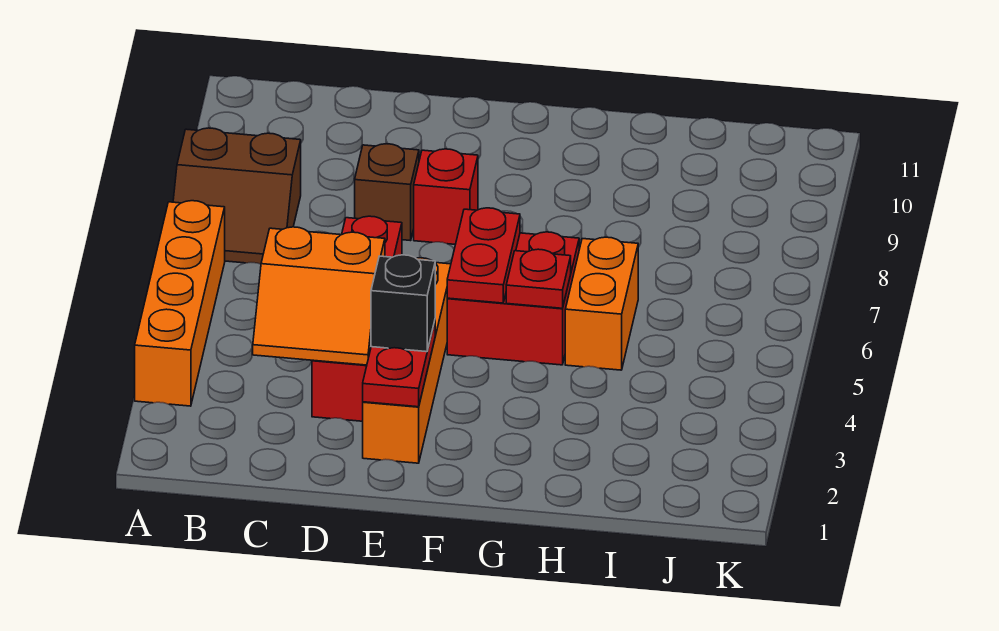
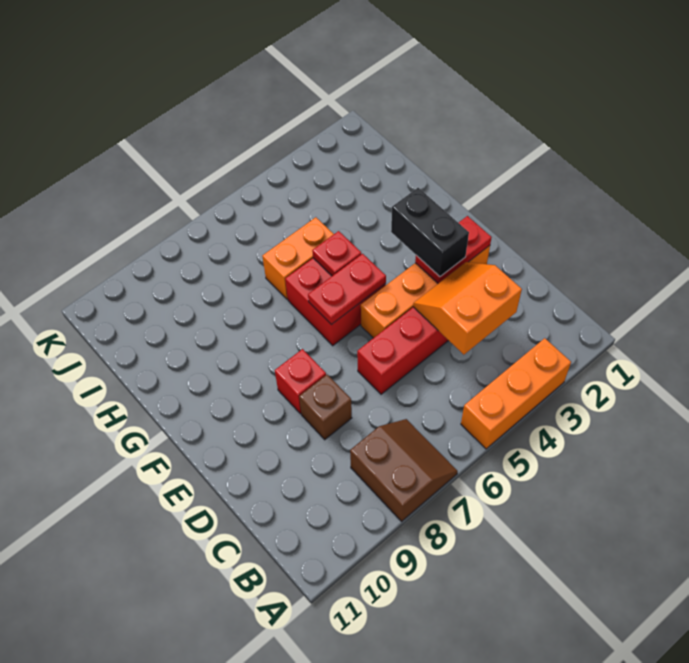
orange brick A3:A6 level 1 -> orange brick A3:A5 level 1
orange slope C3:D4 level 2 top 4 -> orange slope C3:D4 level 2 top C
black brick E3 level 3 -> black brick E3:F3 level 3

